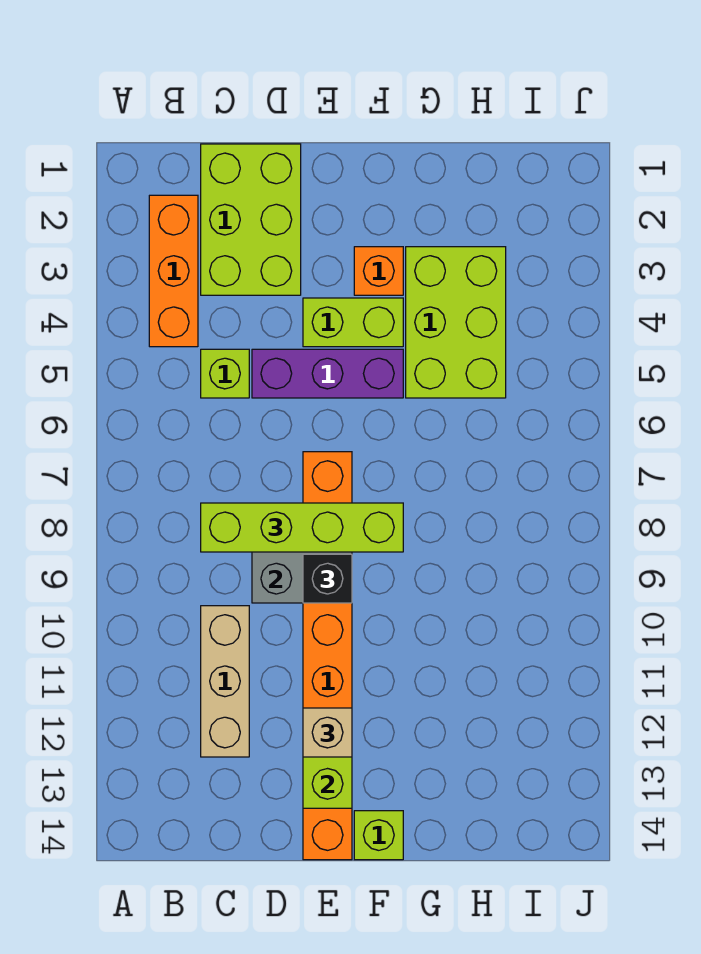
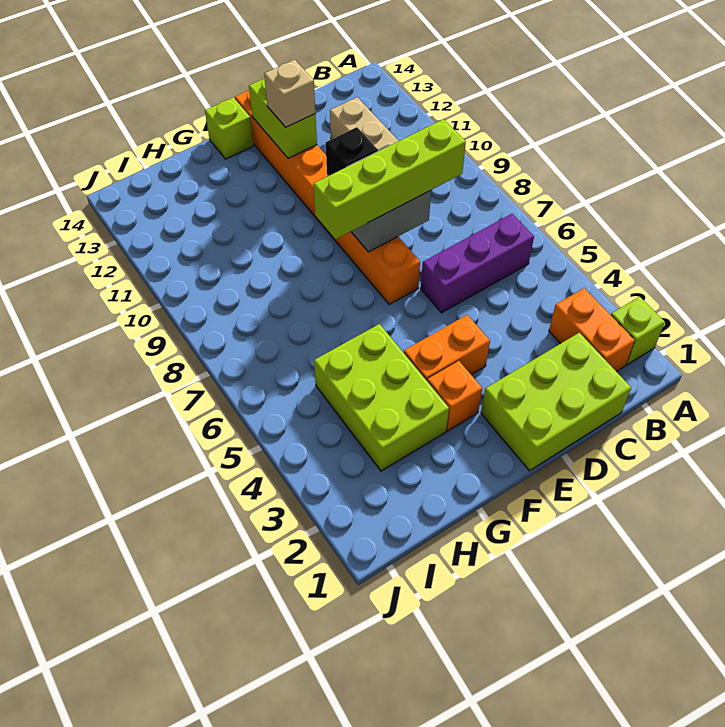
orange brick B2:B4 level 1 -> orange brick B2:B3 level 1
lime brick C1:D3 level 1 -> lime brick C1:E2 level 1
lime brick C5 level 1 -> lime brick A2 level 1
purple brick D5:F5 level 1 -> purple brick B6:D6 level 1
lime brick E4:F4 level 1 -> orange brick E4:F4 level 1

